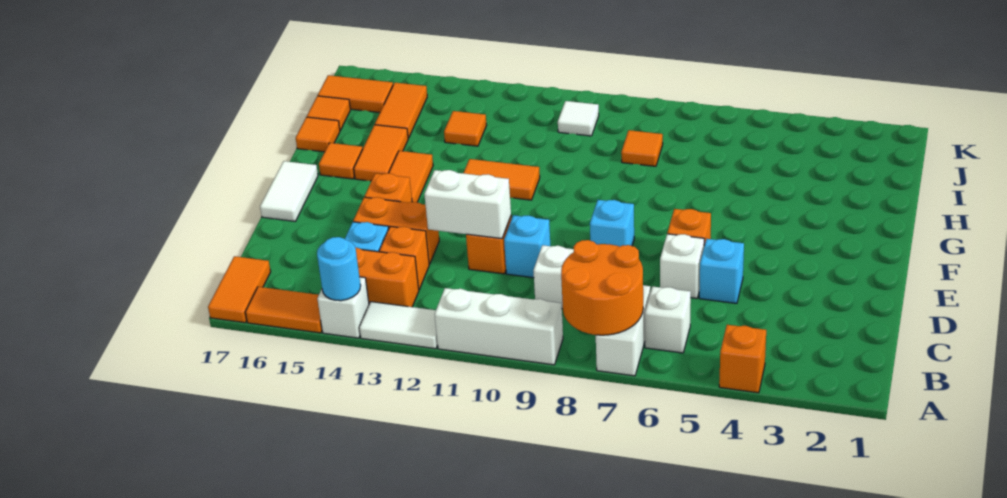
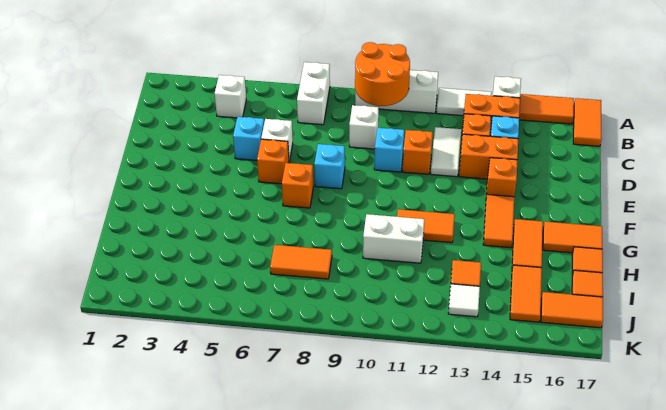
orange brick A4 level 1 -> orange brick F7 level 1
orange round brick A7:B8 level 2 -> orange round brick A9:B10 level 2
cyan round brick A14 level 2 -> none
white brick B6 level 1 -> white brick B4 level 1
white brick D11:D12 level 2 -> white brick H10:H11 level 1
white tile E17:F17 level 1 -> white tile C12:D12 level 1
orange tile G16 level 1 -> orange tile G16:G17 level 1
orange tile I8 level 1 -> orange tile I7:I8 level 1
white tile J10 level 1 -> white tile J13 level 1

